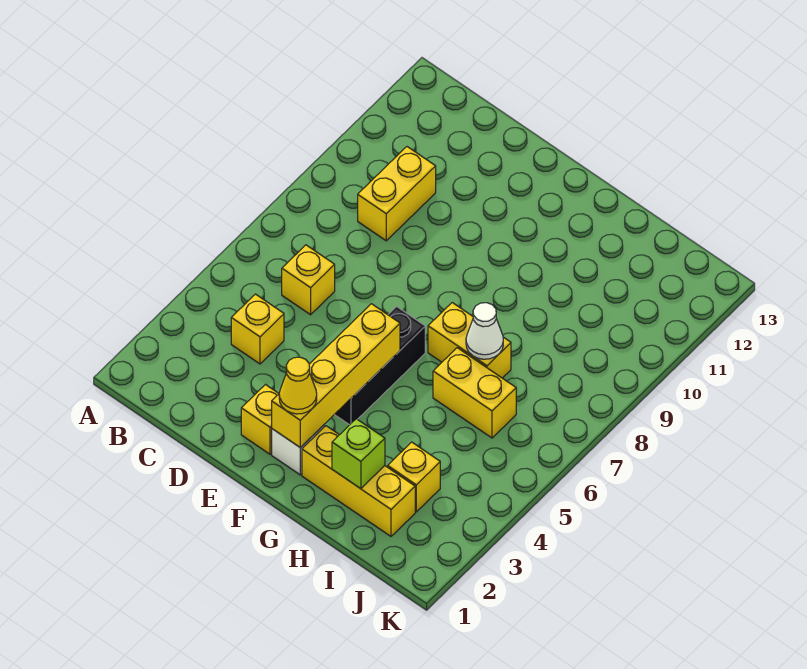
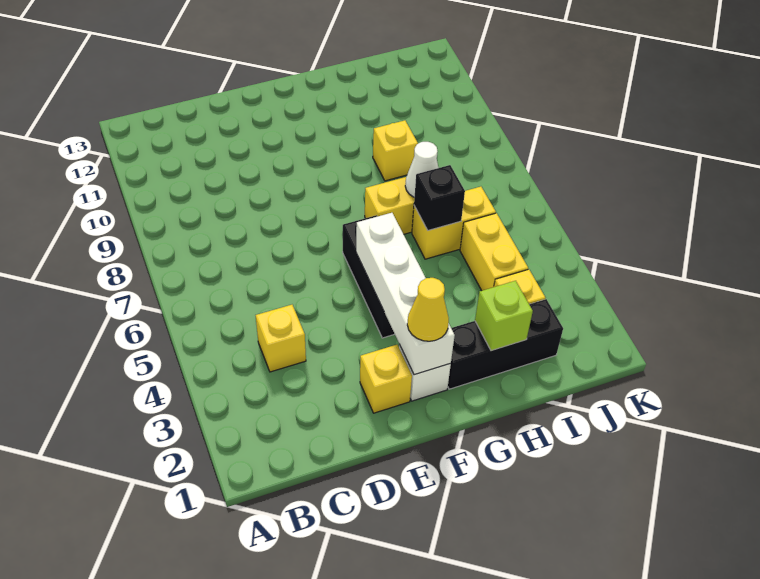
yellow brick C6 level 1 -> yellow brick H9 level 1
yellow brick C9:C10 level 1 -> yellow brick I4:I5 level 1
yellow brick F2:F5 level 2 -> white brick F2:F5 level 2
yellow brick G2:I2 level 1 -> black brick G2:I2 level 1
none -> black brick H6 level 2

